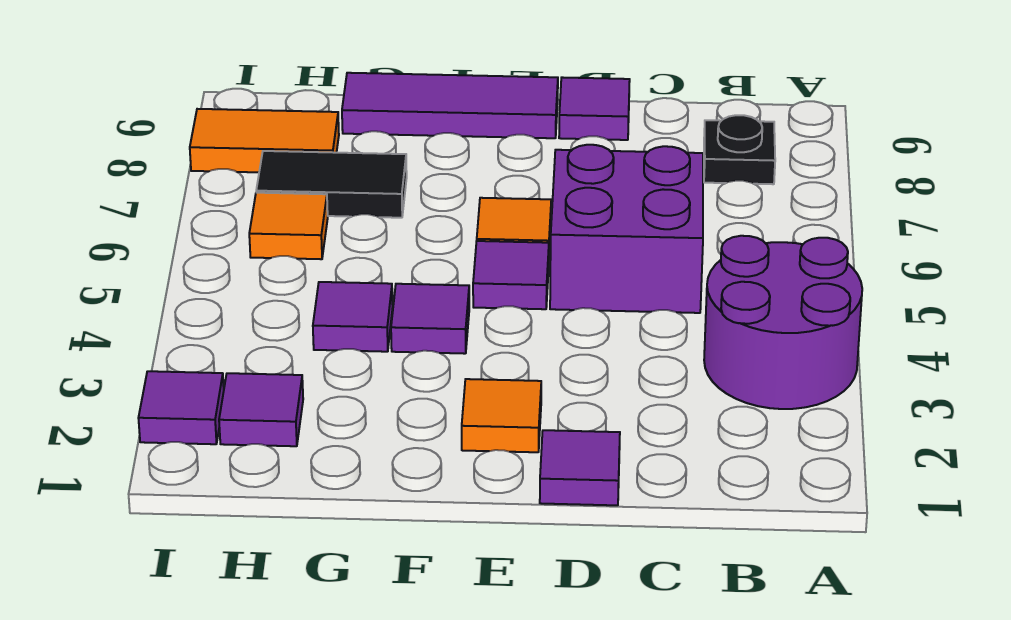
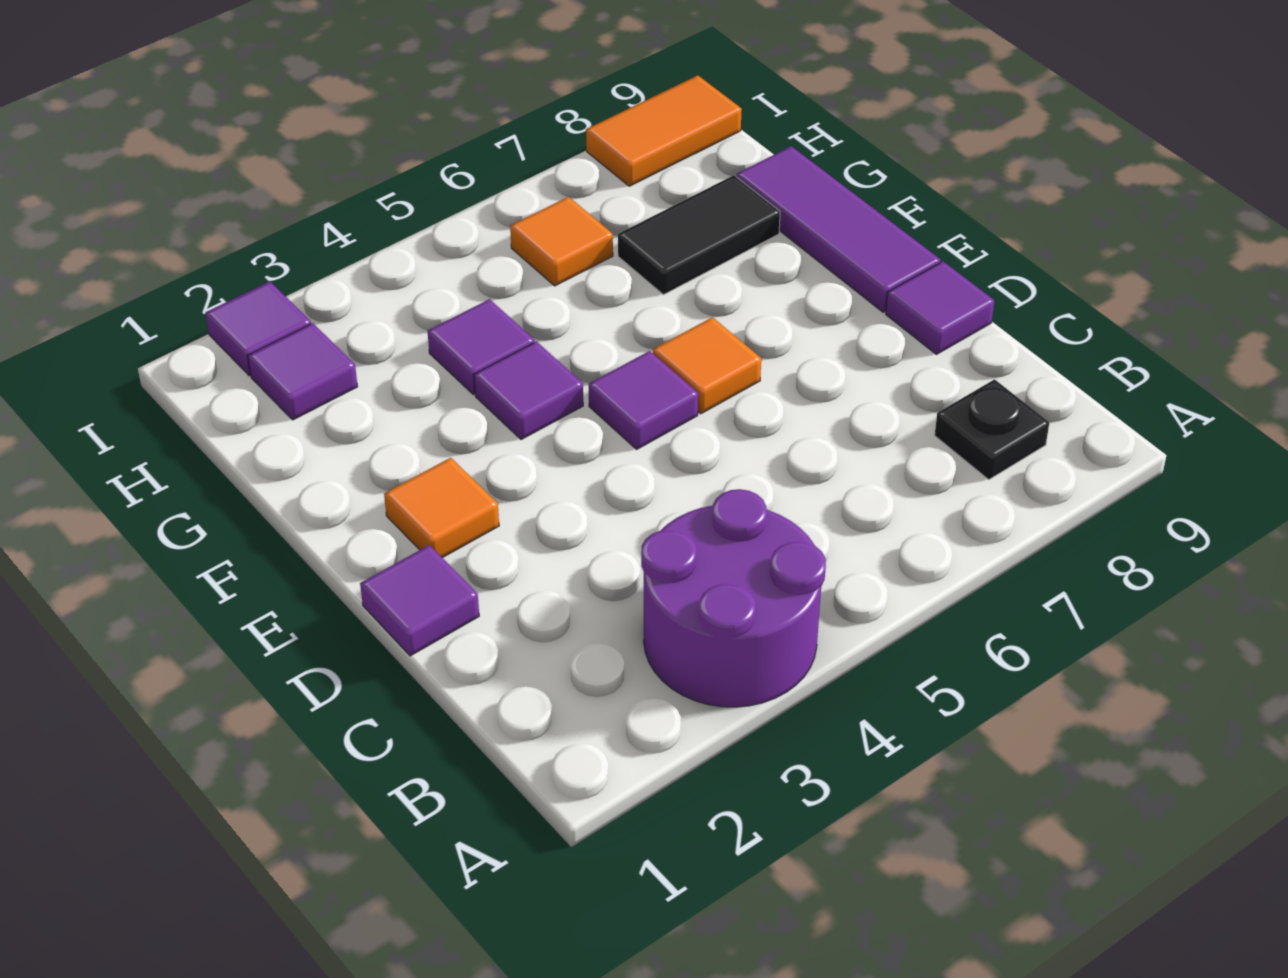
purple brick C5:D6 level 1 -> none
black tile G7:H7 level 1 -> black tile G7:G8 level 1
orange tile H8:I8 level 1 -> orange tile I8:I9 level 1

